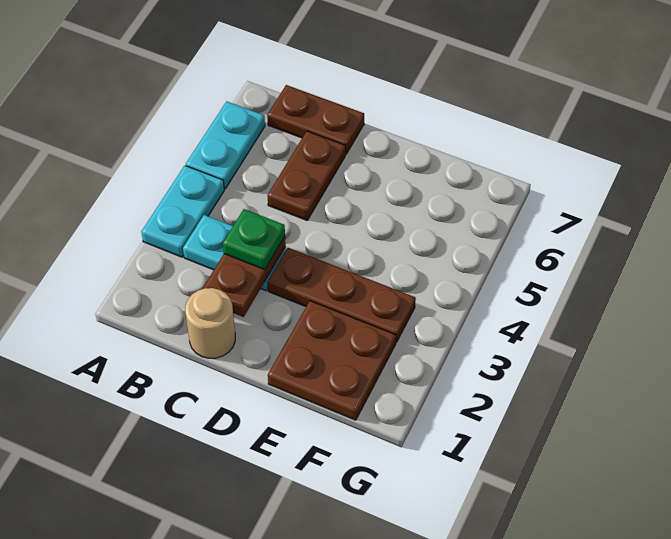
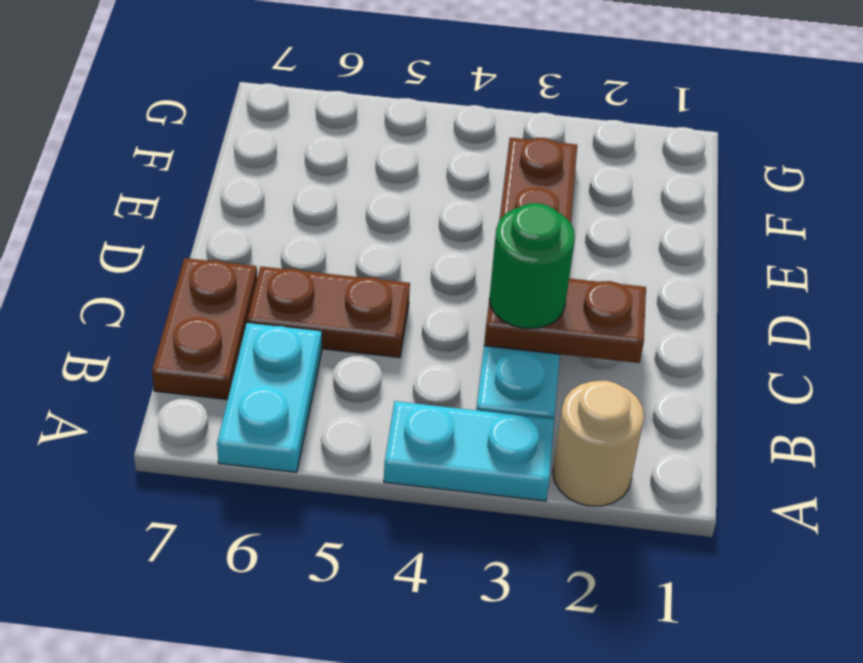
cyan plate A5:A6 level 1 -> cyan plate A6:B6 level 1
tan round brick C1 level 1 -> tan round brick A2 level 1
green plate C3 level 3 -> green round brick C3 level 3
brown plate E1:F2 level 1 -> none

